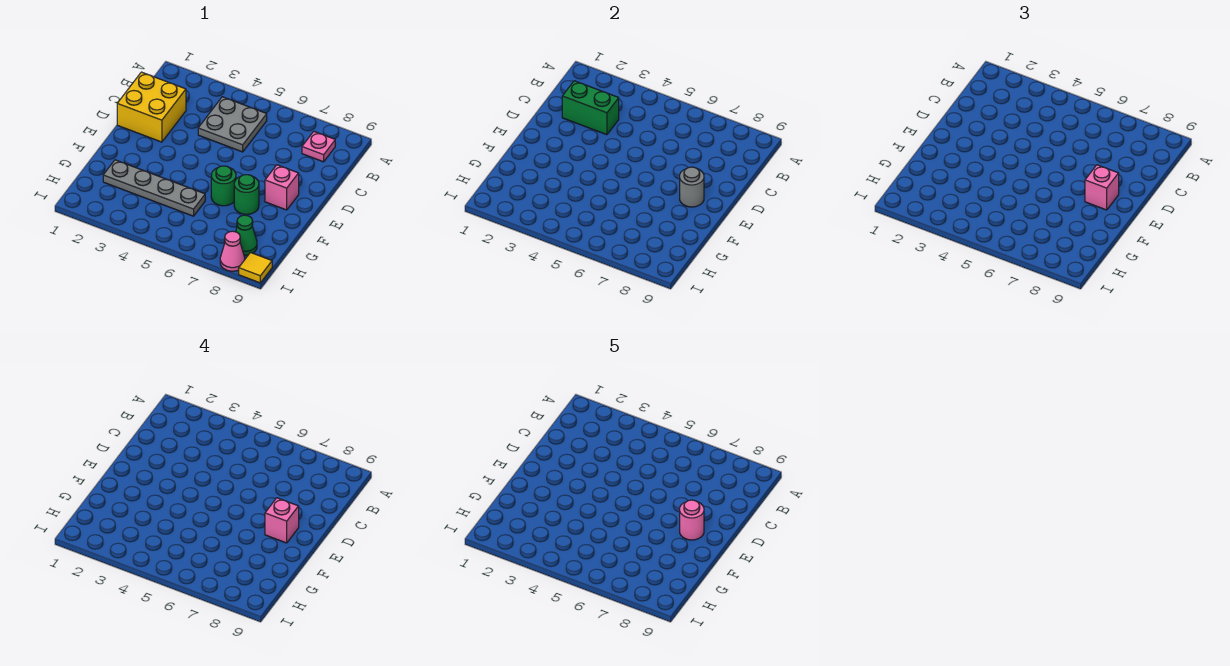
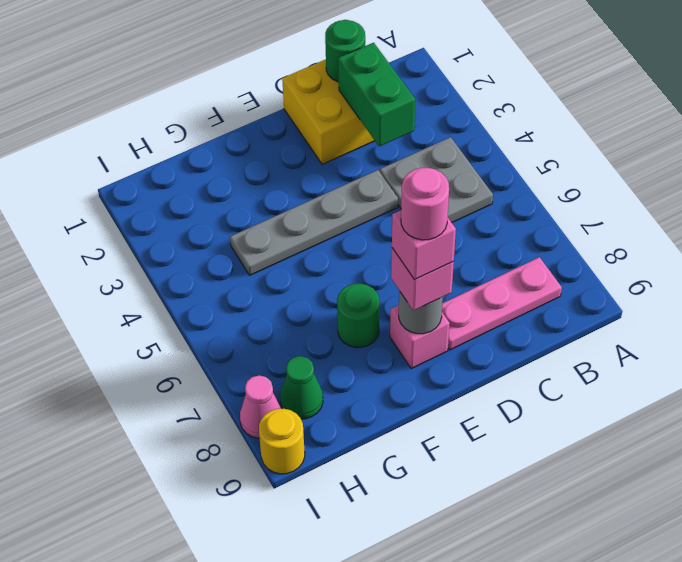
pink plate B8 level 1 -> pink plate B8:D8 level 1
green round brick F6 level 1 -> green round brick C1 level 2
grey plate G2:G5 level 1 -> grey plate D4:G4 level 1
yellow tile I9 level 1 -> yellow round brick I9 level 1

